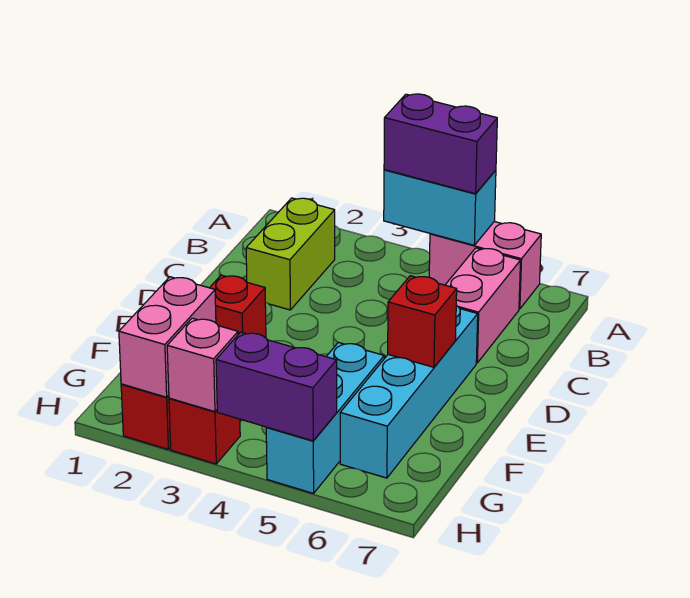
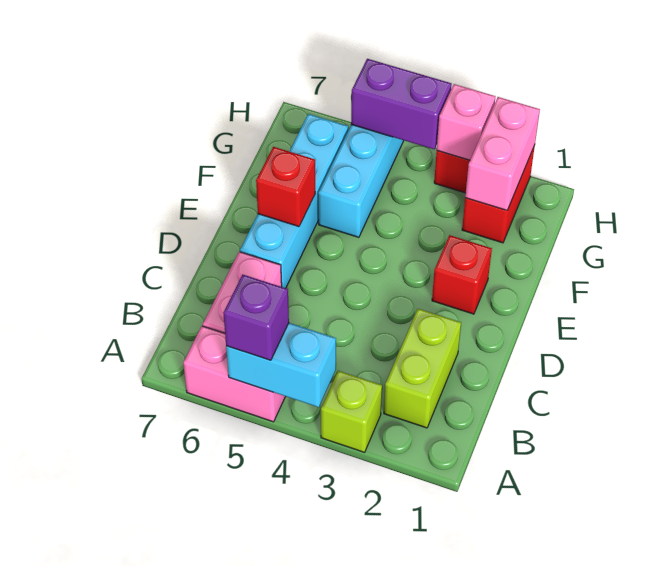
none -> lime brick A3 level 1
purple brick A4:A5 level 3 -> purple brick A5 level 3

